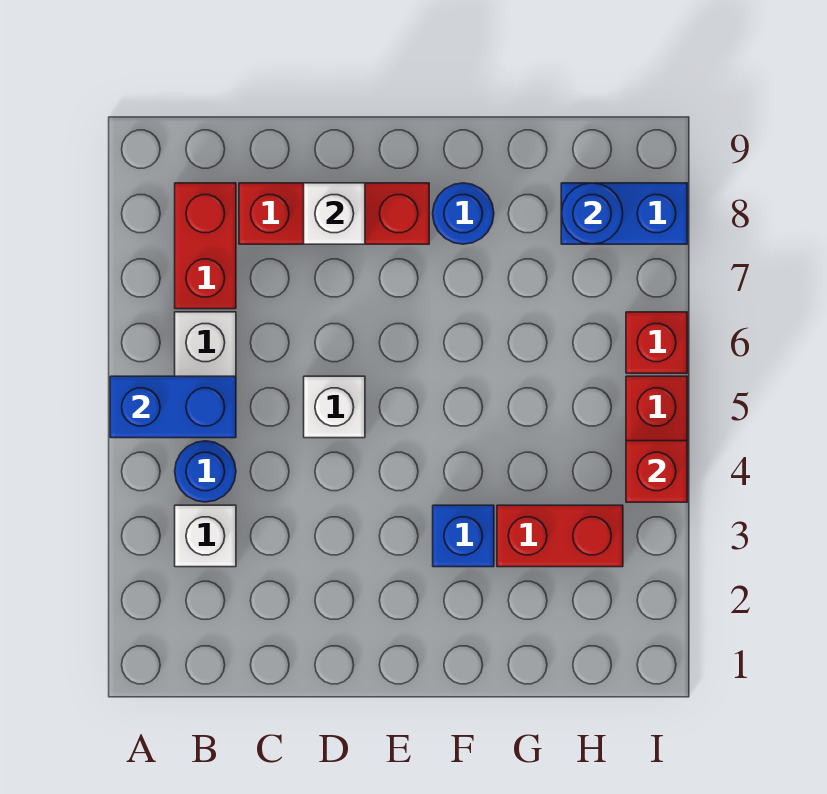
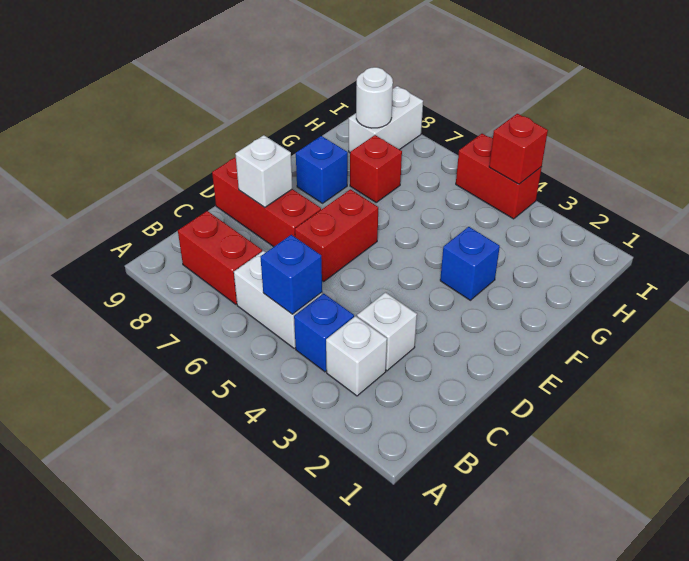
blue brick A5:B5 level 2 -> blue brick B5 level 2
blue round brick B4 level 1 -> blue brick B4 level 1
red brick C8:E8 level 1 -> red brick D7:D9 level 1
white brick D5 level 1 -> white brick C3 level 1
blue round brick F8 level 1 -> blue brick F8 level 1
red brick G3:H3 level 1 -> red brick D6:E6 level 1
blue brick H8:I8 level 1 -> white brick H8:I8 level 1
blue round brick H8 level 2 -> white round brick H8 level 2
red brick I6 level 1 -> red brick G7 level 1

